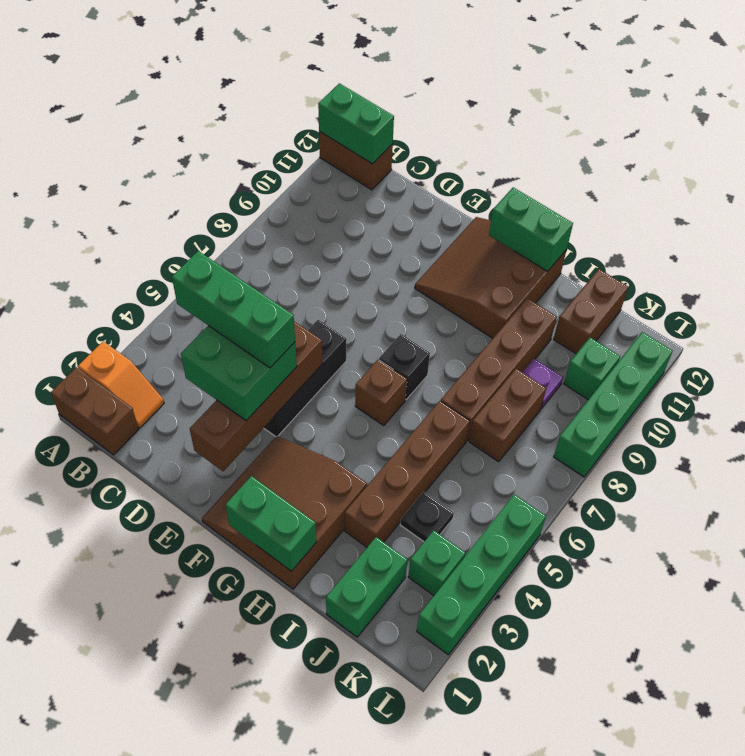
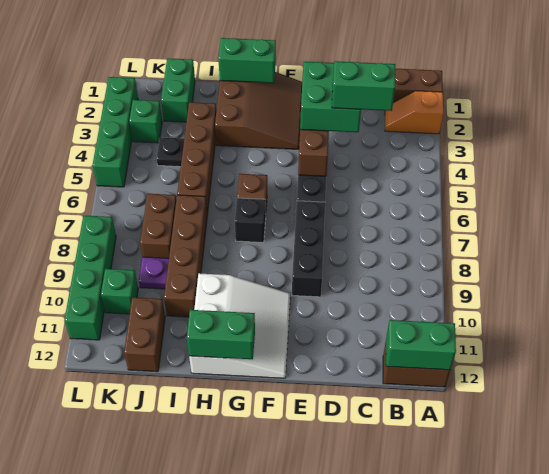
green brick C4:E4 level 4 -> green brick C4:D4 level 4
none -> black brick E7:E9 level 1
brown slope F10:H12 level 1 top H -> white slope F10:H12 level 1 top H

